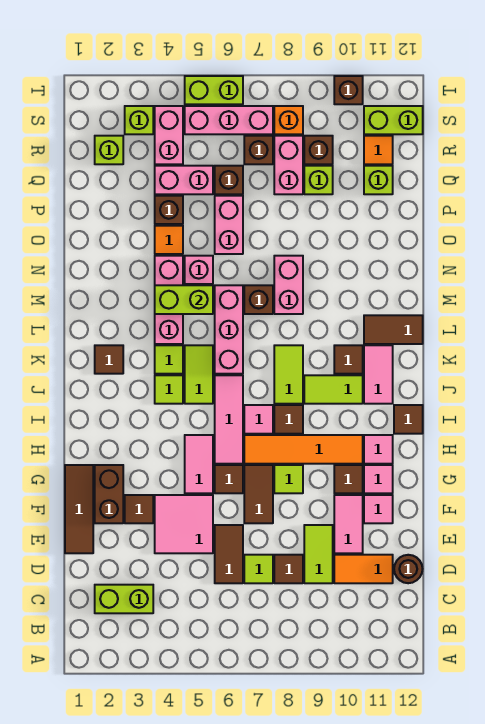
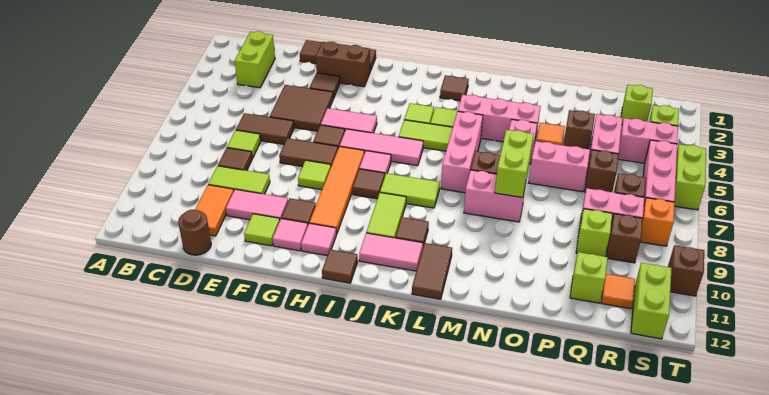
pink tile E4:F5 level 1 -> brown tile E4:F5 level 1
pink tile F11 level 1 -> lime tile F11 level 1
pink brick K6:M6 level 1 -> pink brick L5:L7 level 1
lime brick M4:M5 level 2 -> lime brick N7:N8 level 2

